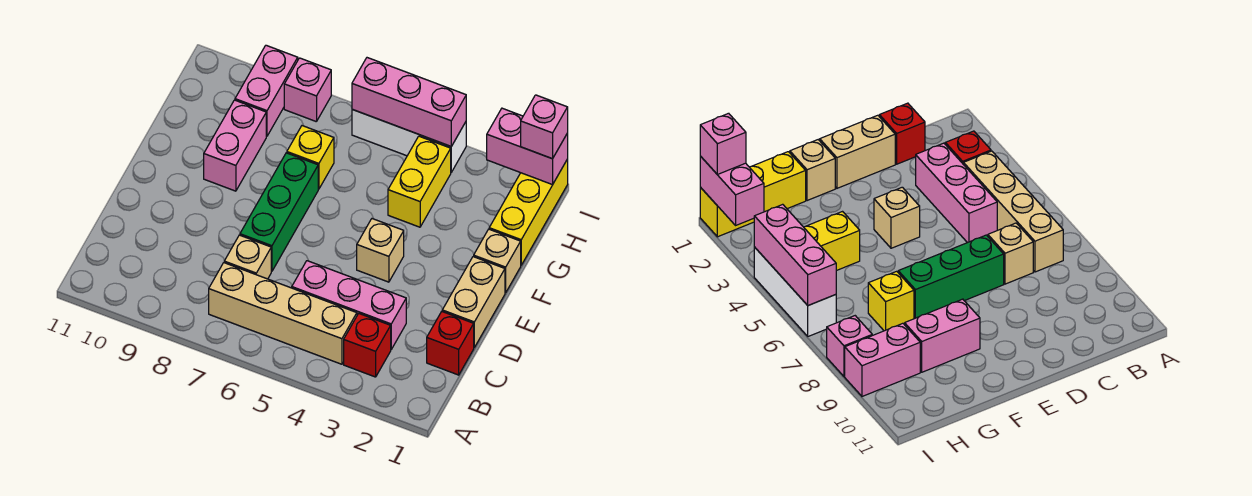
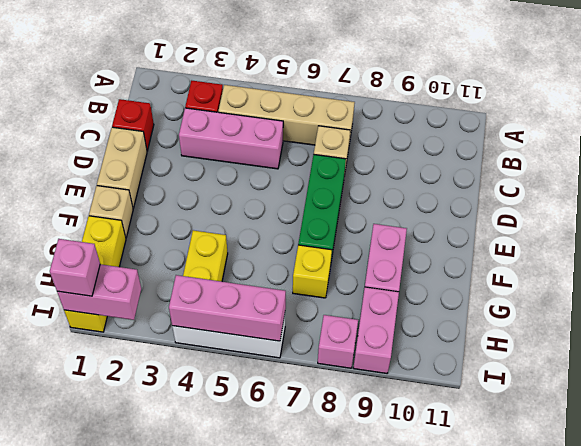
tan brick E4 level 1 -> none

